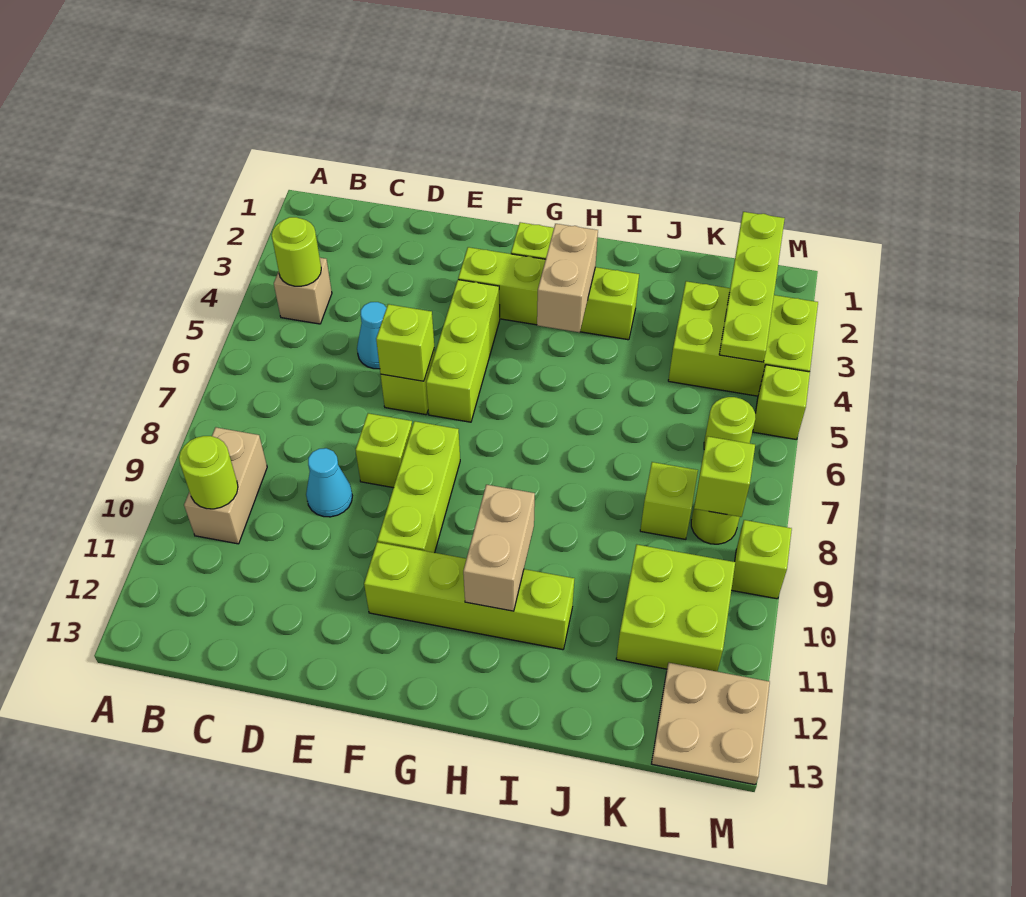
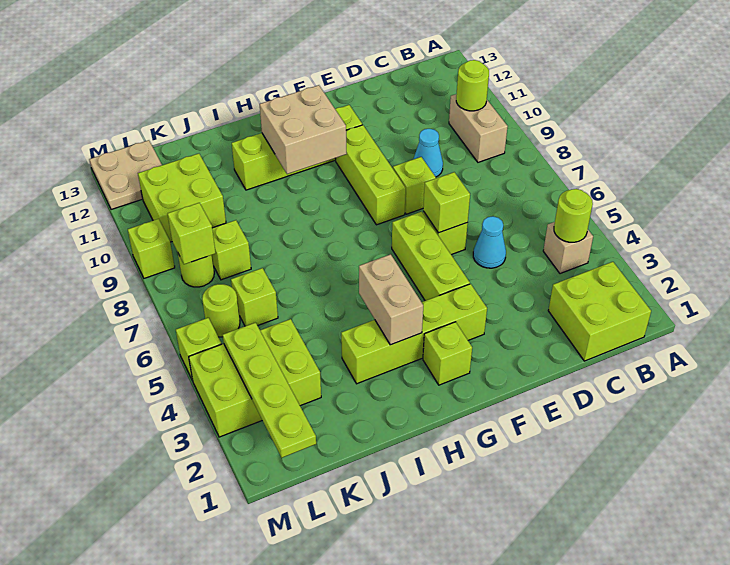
none -> lime brick B1:C2 level 1
tan brick H10:H11 level 2 -> tan brick G10:H11 level 2
none -> lime brick K6 level 1

